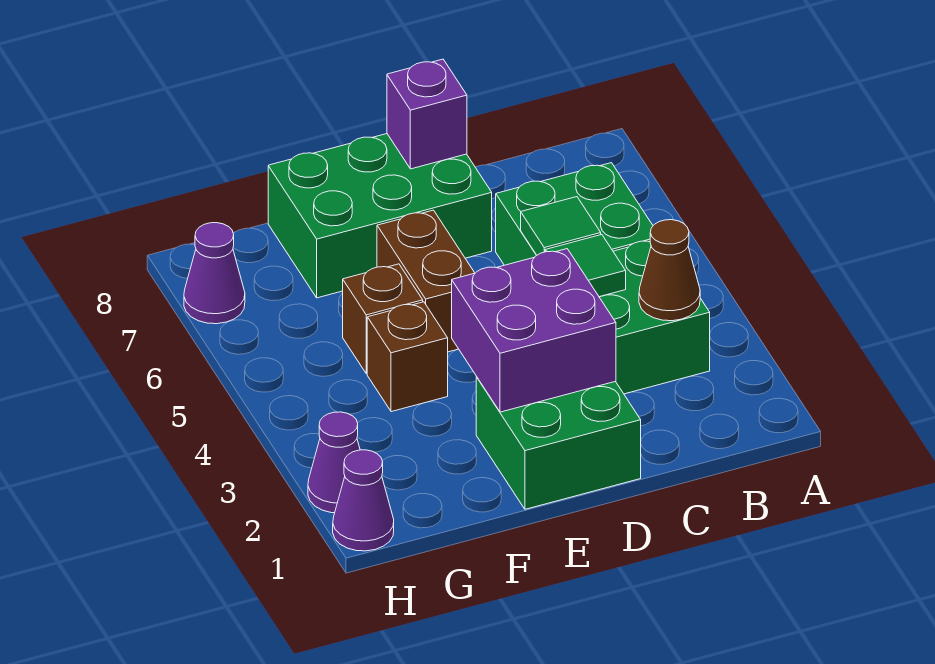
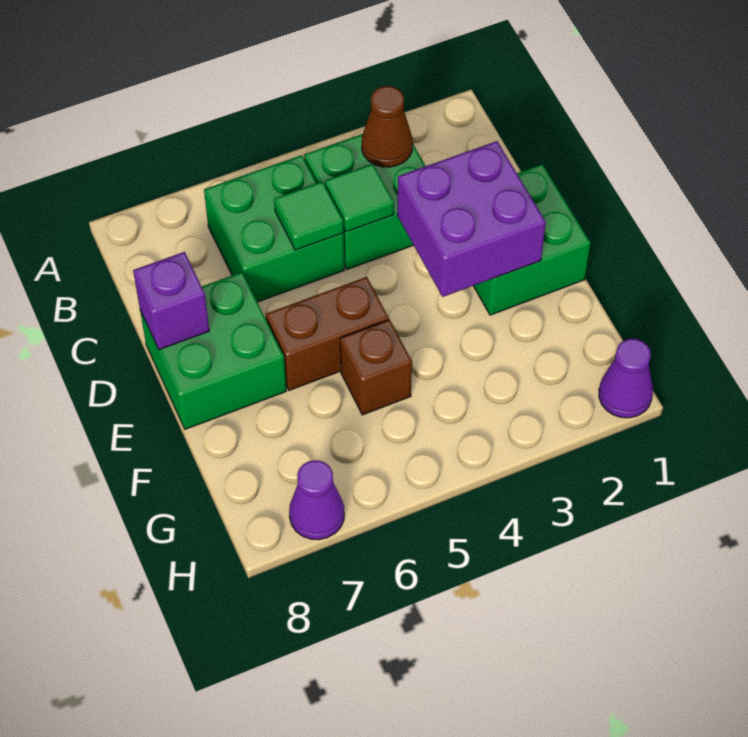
green brick D7:F8 level 1 -> green brick D7:E8 level 1
brown brick F4 level 1 -> none
purple cone H2 level 1 -> none

